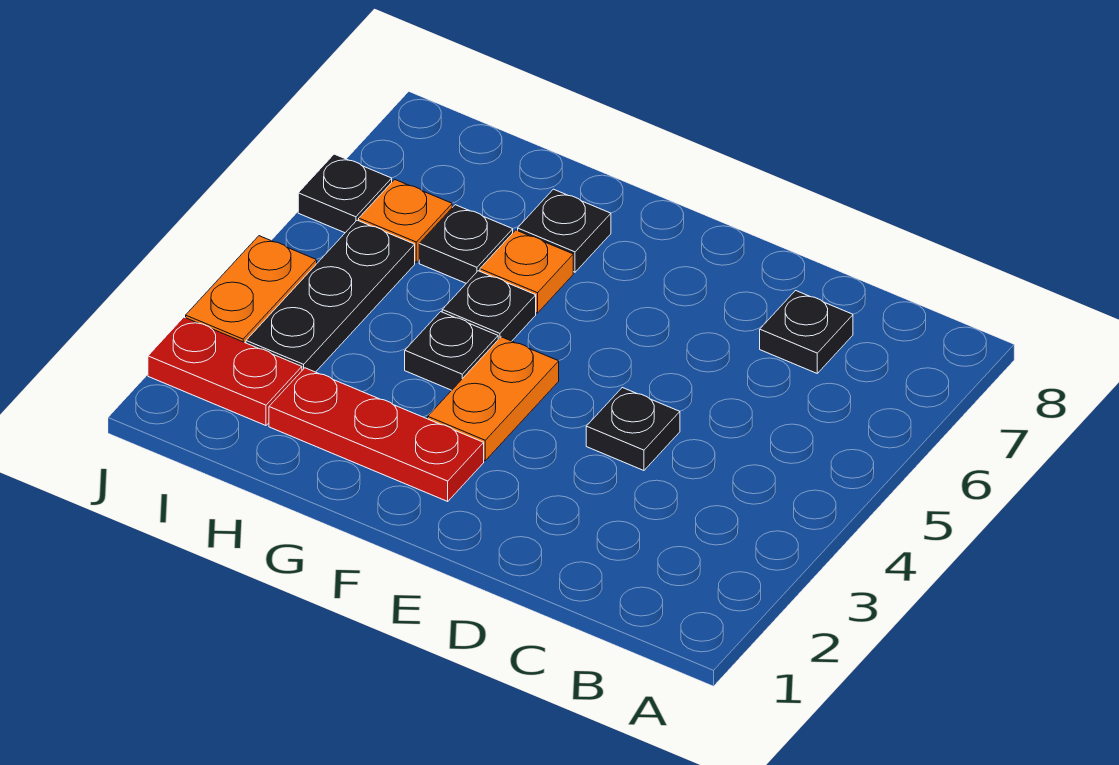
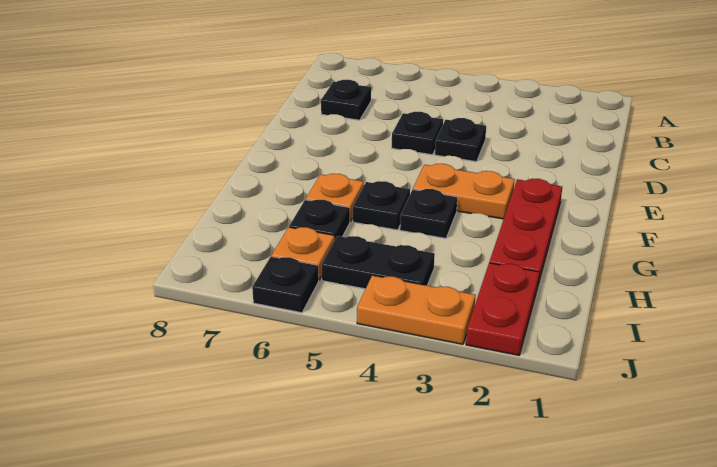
black plate G7 level 1 -> black plate D5 level 1
black plate I3:I5 level 1 -> black plate I4:I5 level 1

